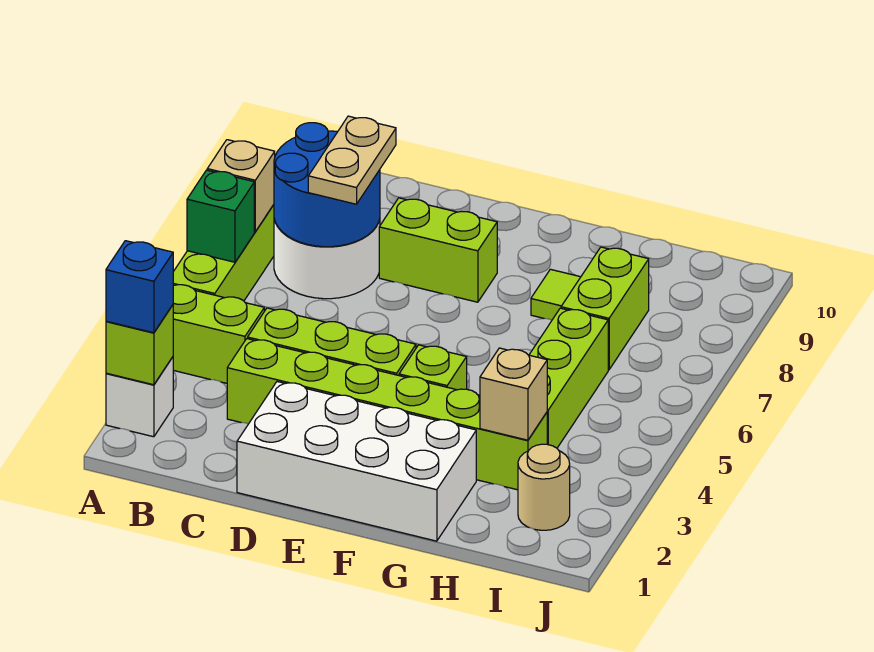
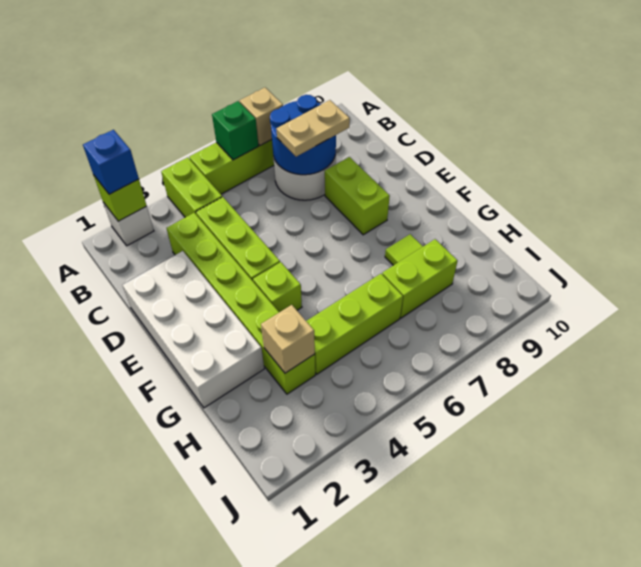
tan round brick I2 level 1 -> none

